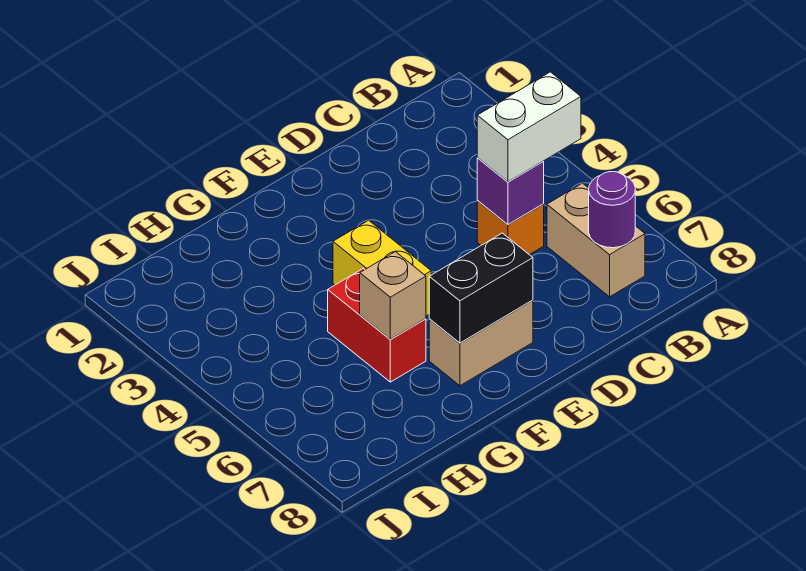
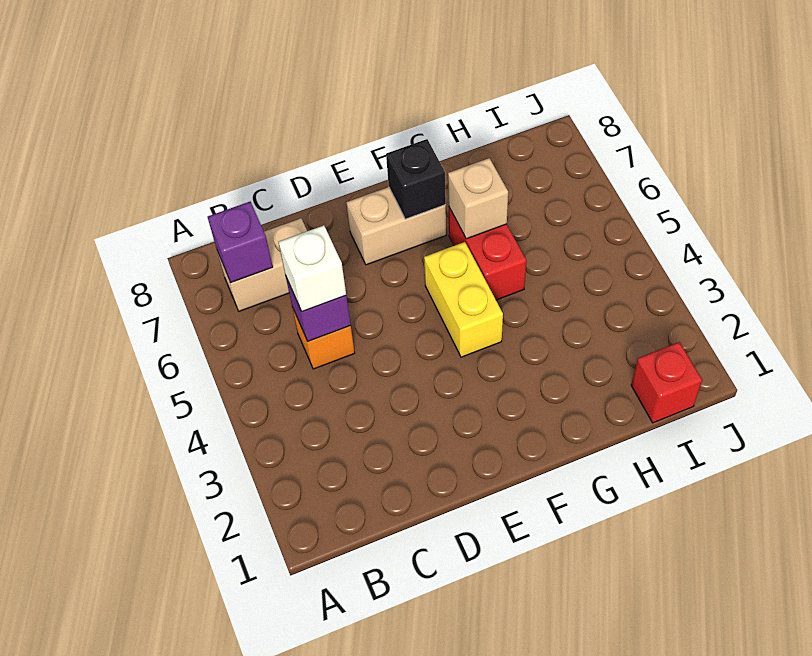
white brick B5:C5 level 3 -> white brick C5 level 3
tan brick B6:B7 level 1 -> tan brick B7:C7 level 1
purple round brick B7 level 2 -> purple brick B7 level 2
black brick E7:F7 level 2 -> black brick F7 level 2
none -> red brick I1 level 1

